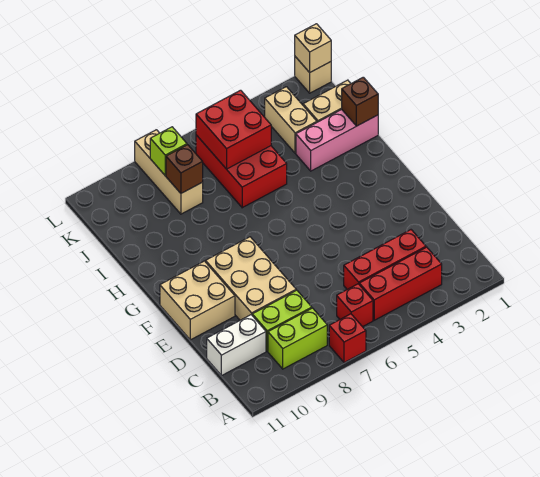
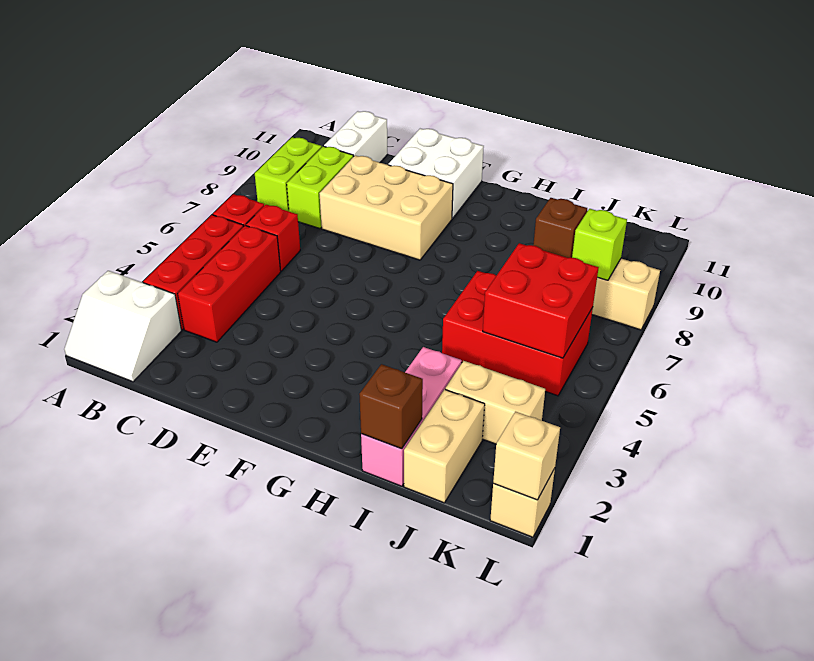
none -> white slope A1:B2 level 1 top 2
red brick A7 level 1 -> red brick C6 level 1
tan brick E10:F11 level 1 -> white brick E10:F11 level 1

